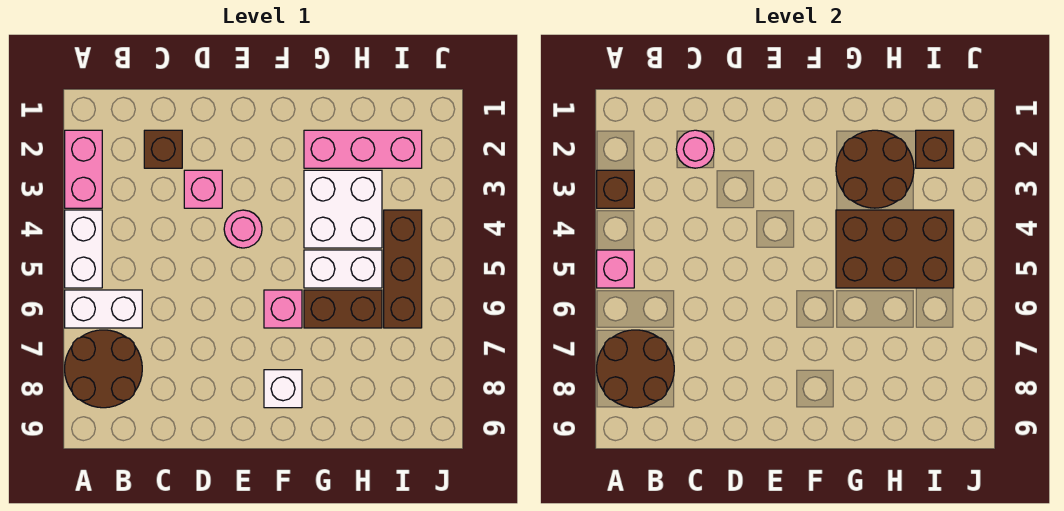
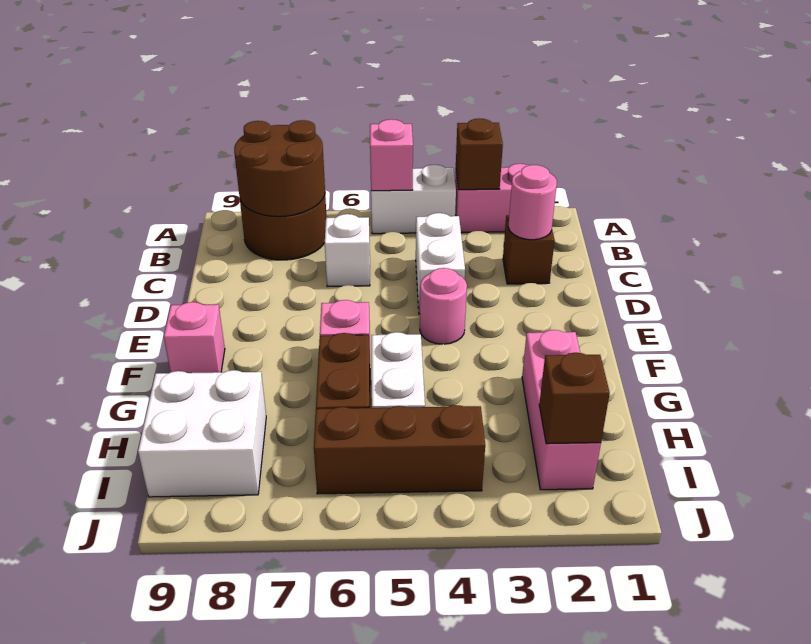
white brick A6:B6 level 1 -> white brick C4:D4 level 1
pink brick D3 level 1 -> pink brick F9 level 1
white brick F8 level 1 -> white brick C6 level 1
brown round brick G2:H3 level 2 -> none
white brick G3:H4 level 1 -> white brick H8:I9 level 1
brown brick G4:I5 level 2 -> none

